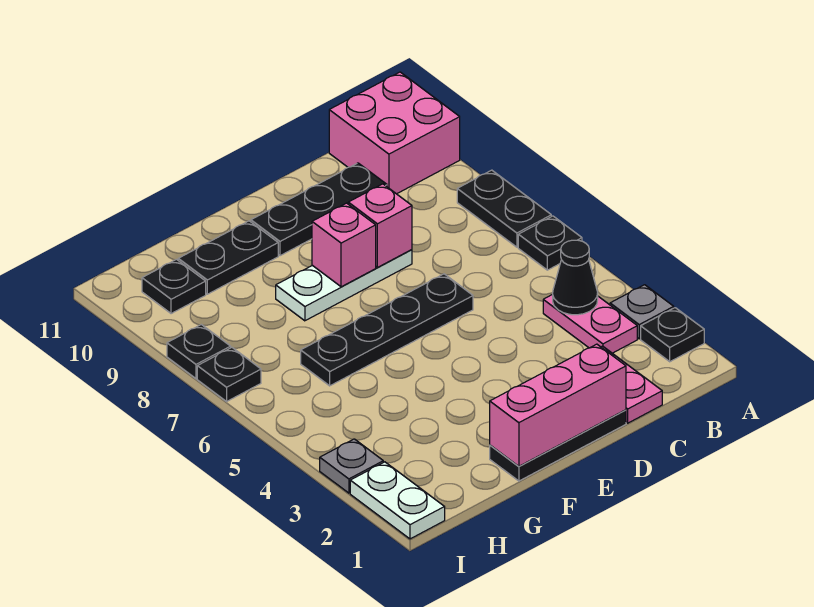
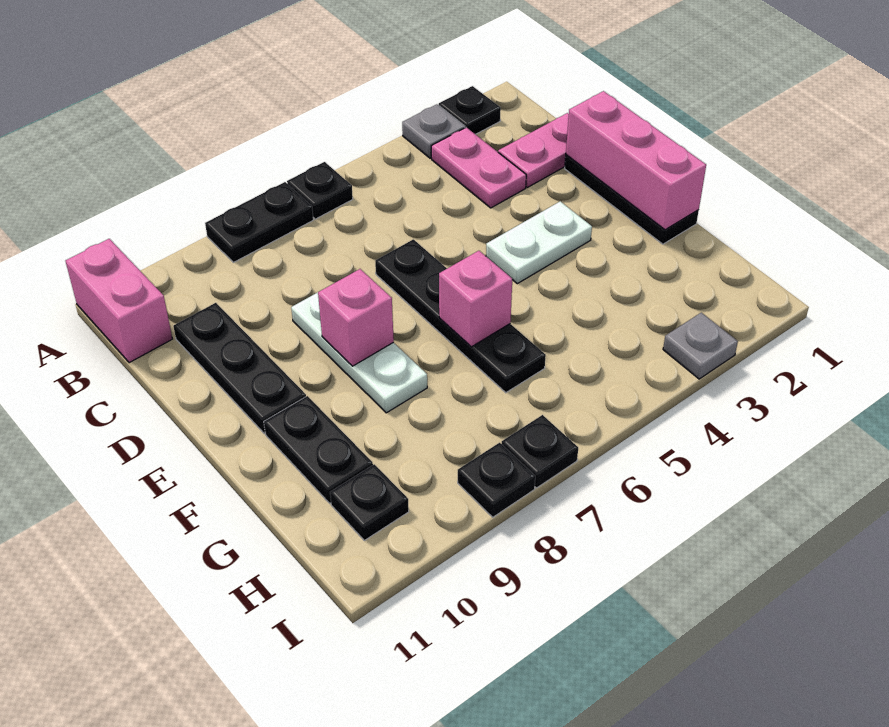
pink brick A10:B11 level 1 -> pink brick A11:B11 level 1
pink plate B3:B4 level 1 -> pink plate B3:C3 level 1
black cone B4 level 2 -> none
pink brick D8 level 2 -> pink brick F6 level 2
white plate I1:I2 level 1 -> white plate E3:E4 level 1

